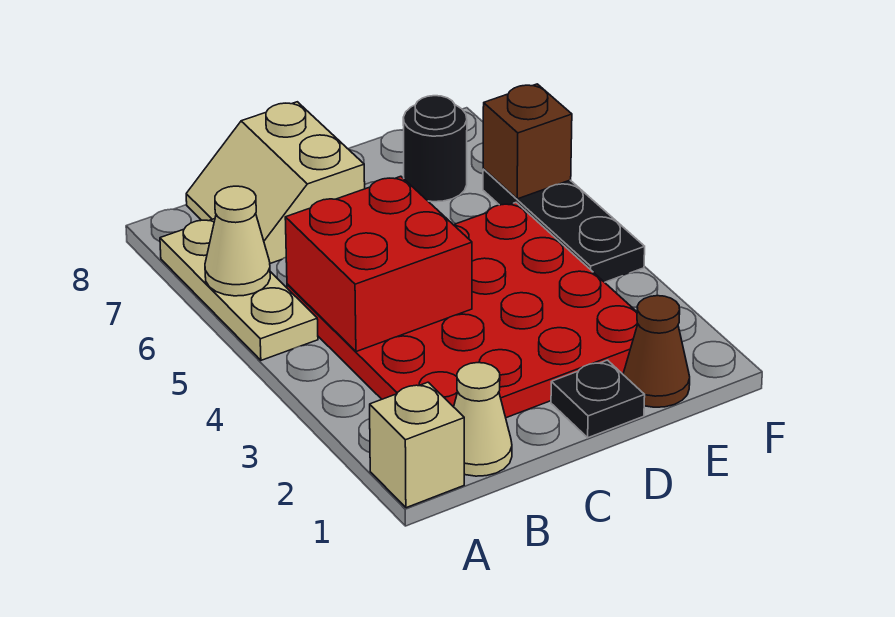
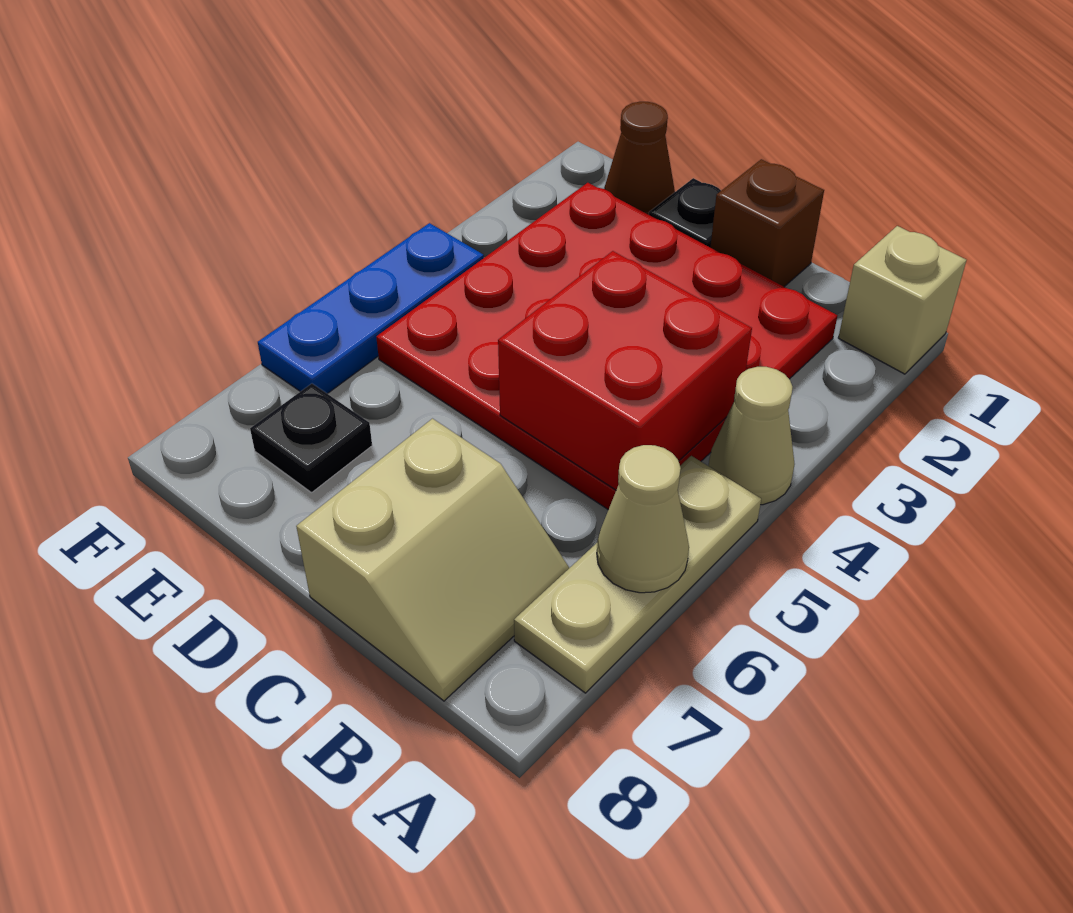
tan cone B1 level 1 -> tan cone A4 level 1
black round brick E7 level 1 -> black plate E7 level 1
black plate F4:F6 level 1 -> blue plate F4:F6 level 1
brown brick F6 level 2 -> brown brick C1 level 1

